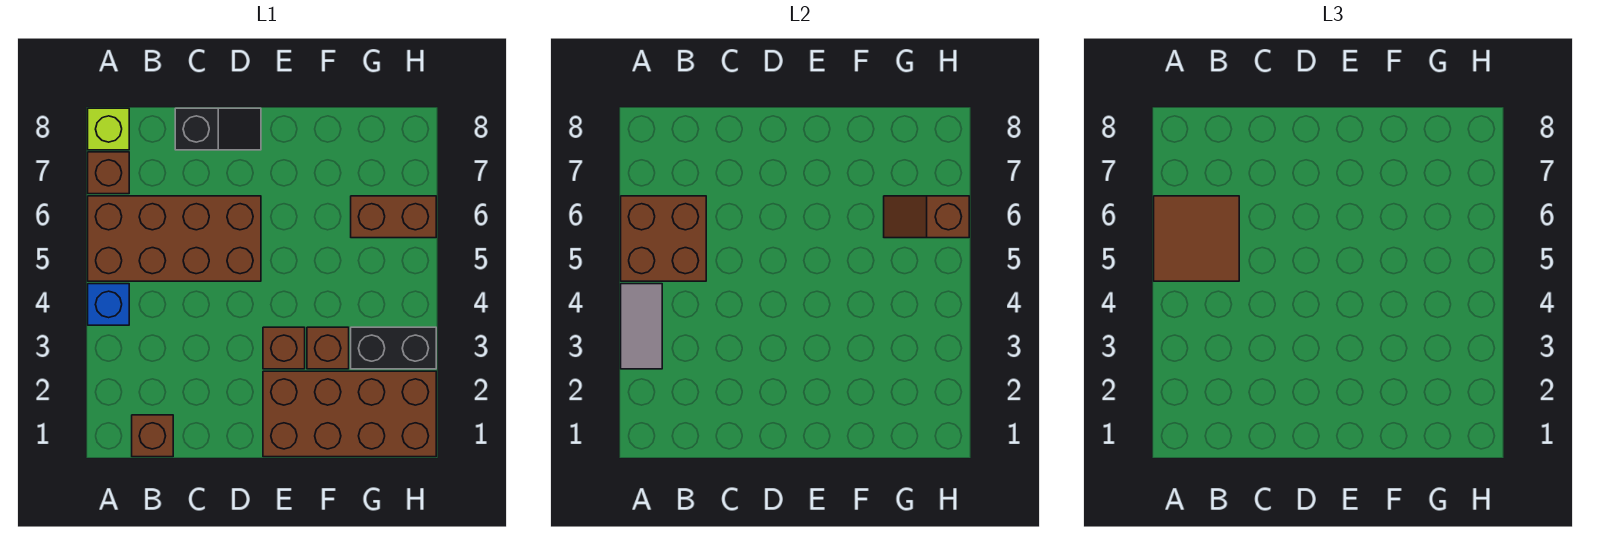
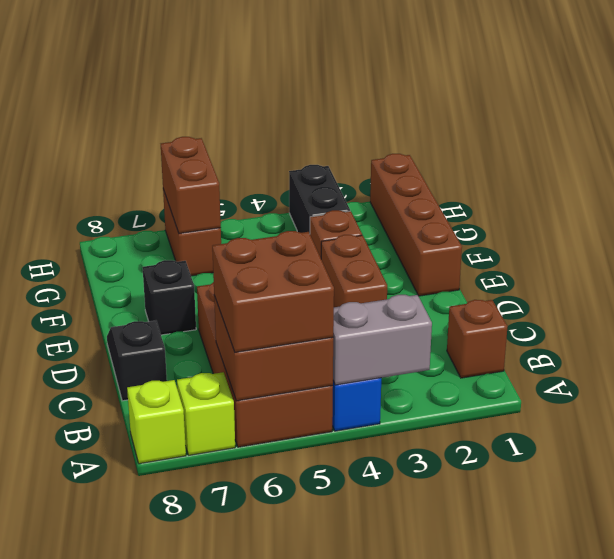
grey tile A3:A4 level 2 -> grey brick A3:A4 level 2
brown tile A5:B6 level 3 -> brown brick A5:B6 level 3
brown brick A7 level 1 -> lime brick A7 level 1
brown brick E1:H2 level 1 -> brown brick E1:H1 level 1
brown brick E3 level 1 -> brown brick D3:E3 level 1
none -> black brick E7 level 1
brown slope G6:H6 level 2 top H -> brown brick G6:H6 level 2

